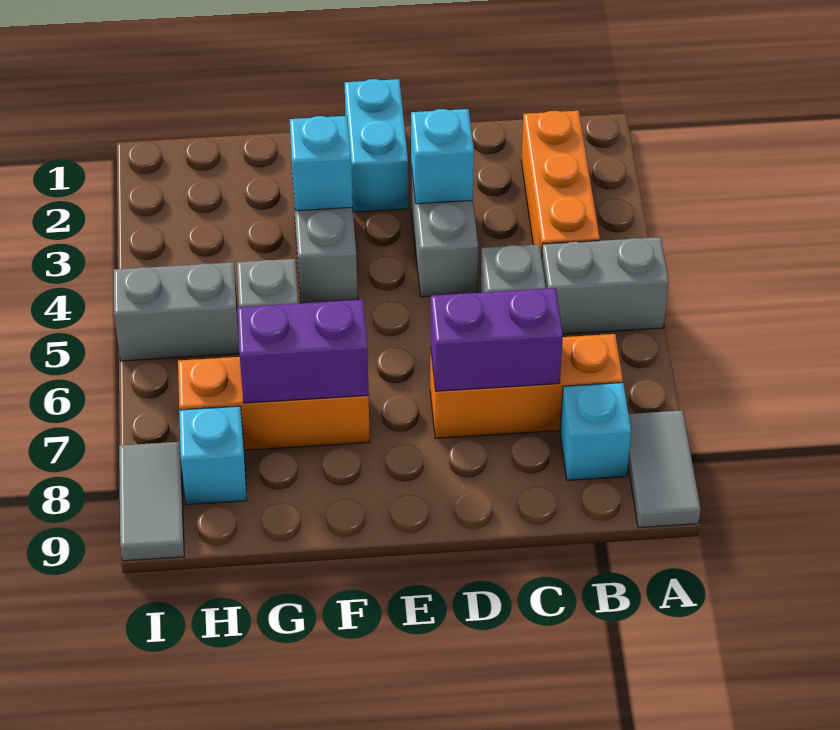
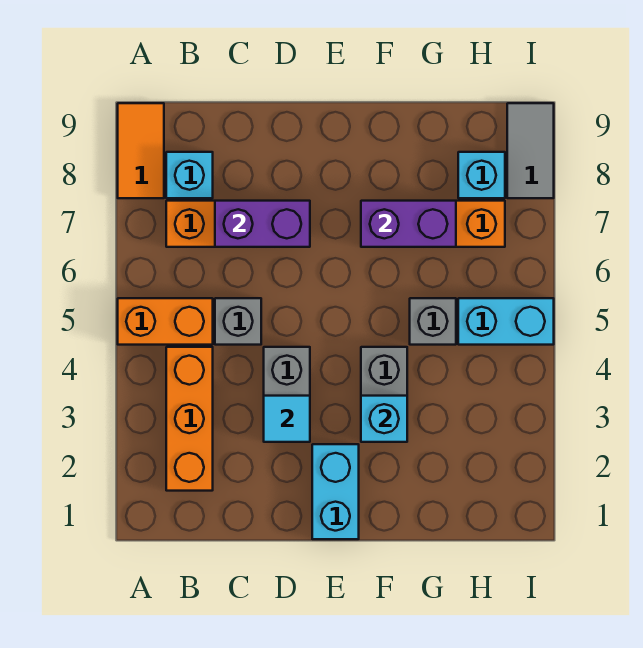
grey brick A5:B5 level 1 -> orange brick A5:B5 level 1
grey tile A8:A9 level 1 -> orange tile A8:A9 level 1
cyan brick D3 level 2 -> cyan tile D3 level 2
grey brick H5:I5 level 1 -> cyan brick H5:I5 level 1

